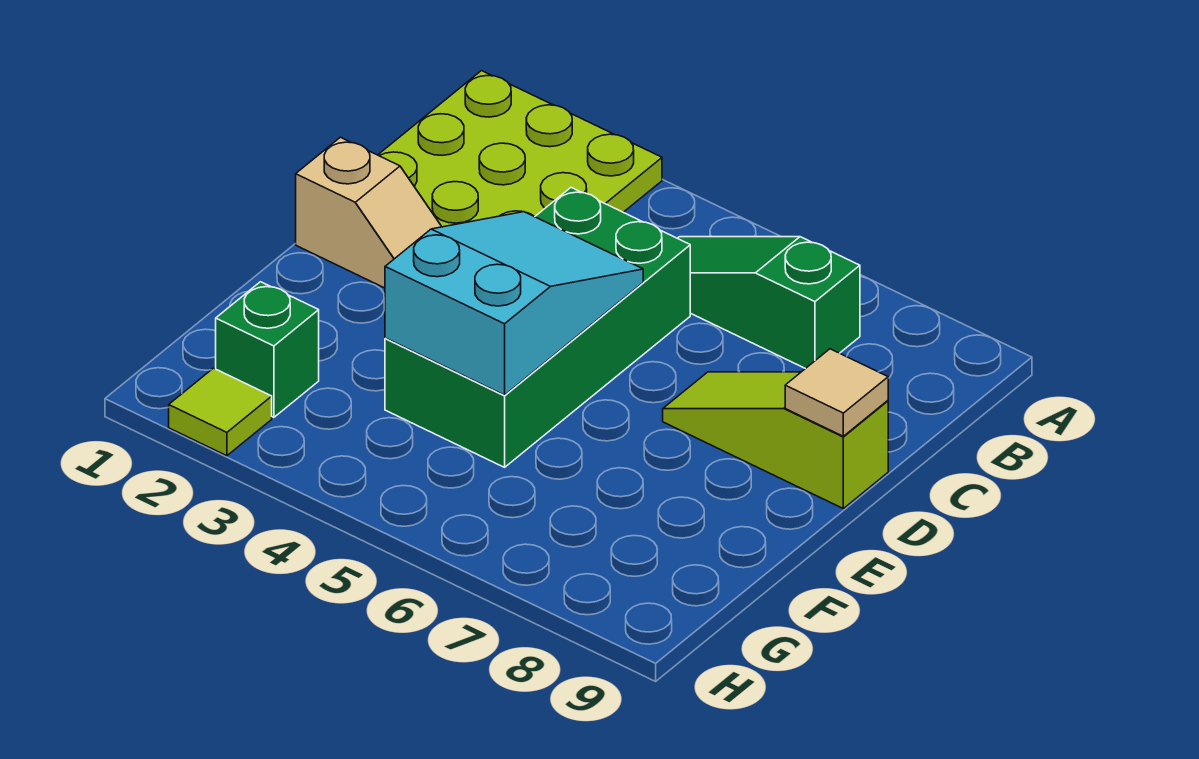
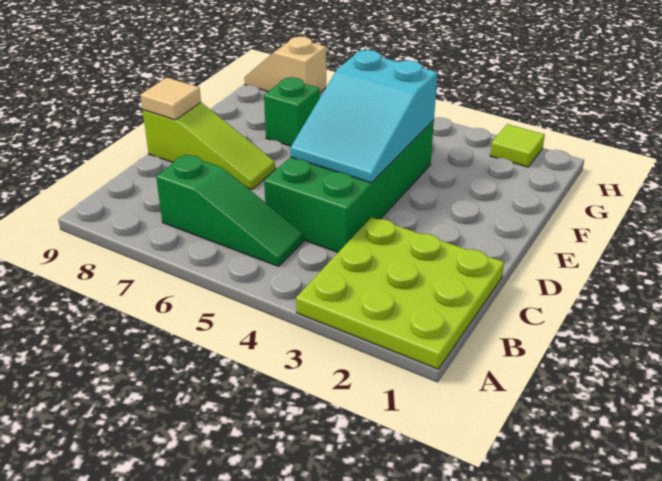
tan slope D1:D2 level 1 top 1 -> tan slope H8:H9 level 1 top 8
green brick G2 level 1 -> green brick F7 level 1

